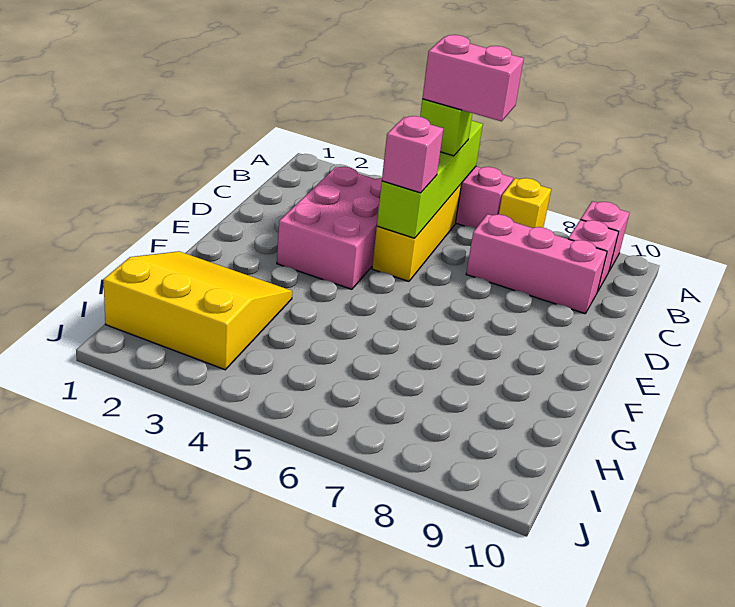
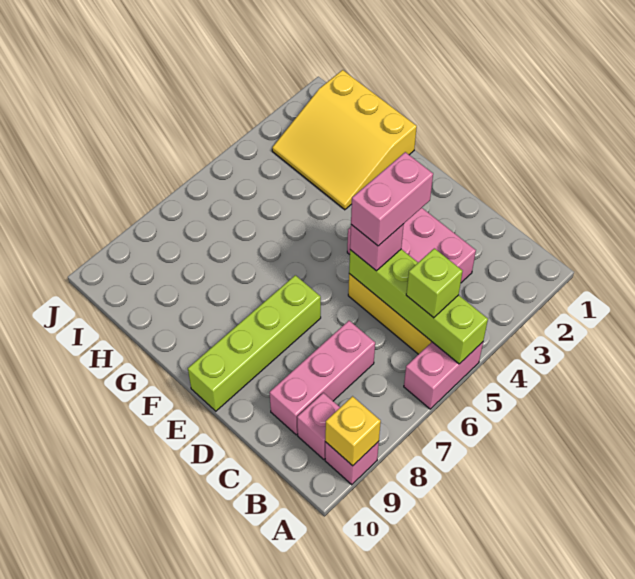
yellow brick A7 level 1 -> yellow brick A9 level 2
pink brick B5:B6 level 4 -> pink brick D4:D5 level 4
none -> lime brick E7:E10 level 1
yellow slope G1:I3 level 1 top I -> yellow slope G1:I3 level 1 top 1

